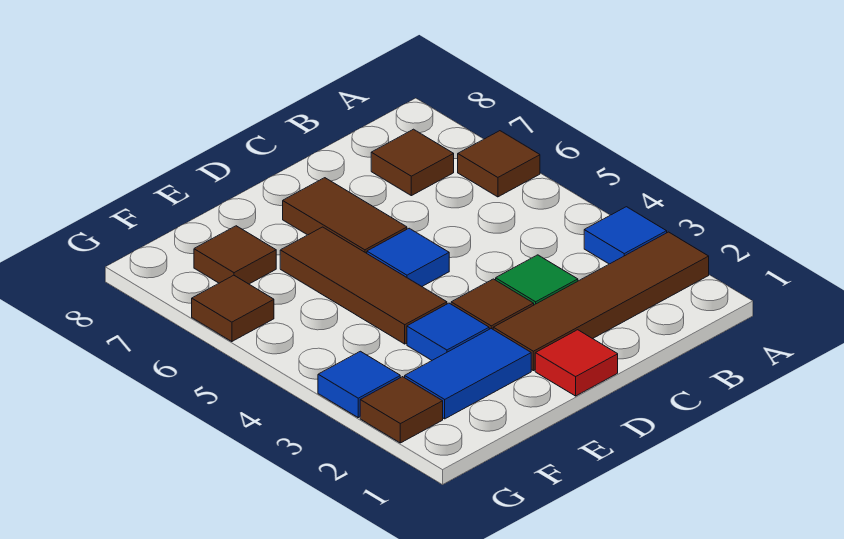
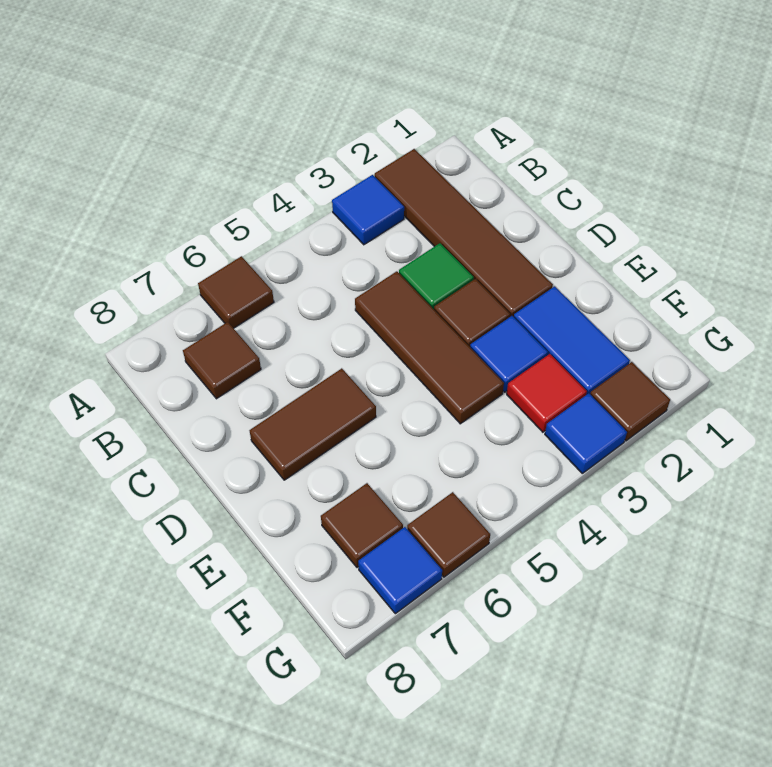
red tile D1 level 1 -> red tile F3 level 1
blue tile D5 level 1 -> blue tile G7 level 1
brown tile E4:E6 level 1 -> brown tile C4:E4 level 1

